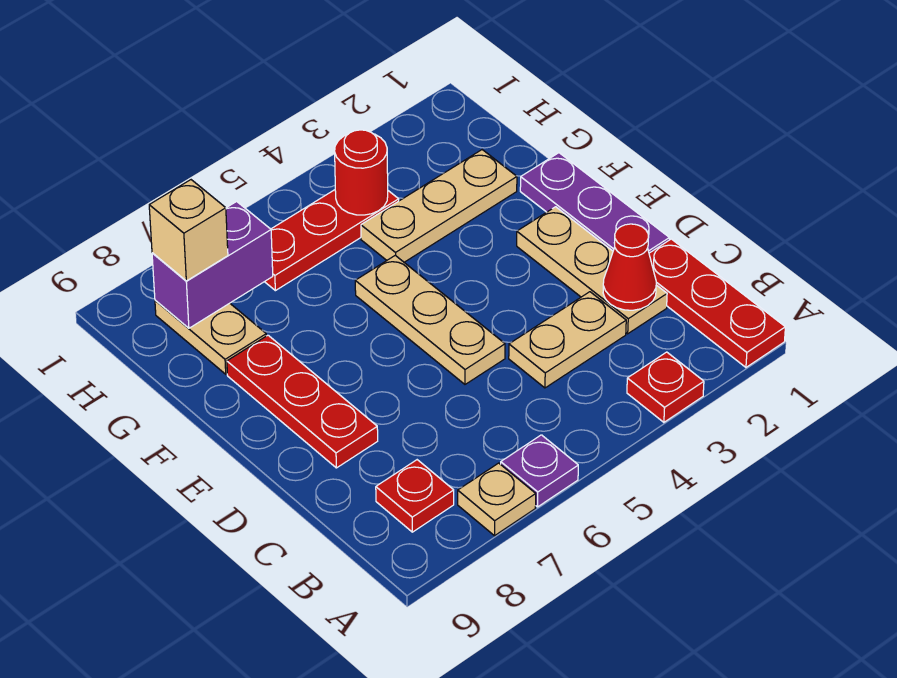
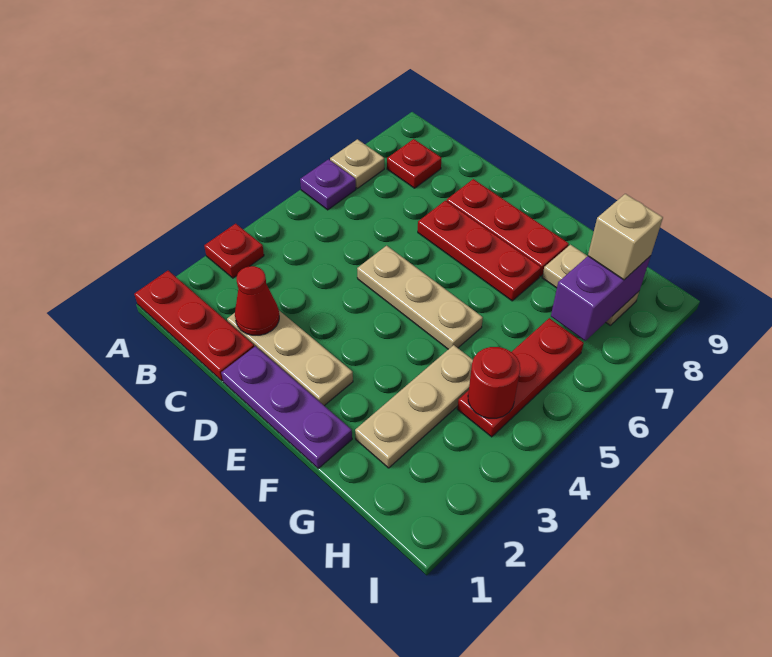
tan plate C3:C4 level 1 -> none
none -> red plate D7:F7 level 1

